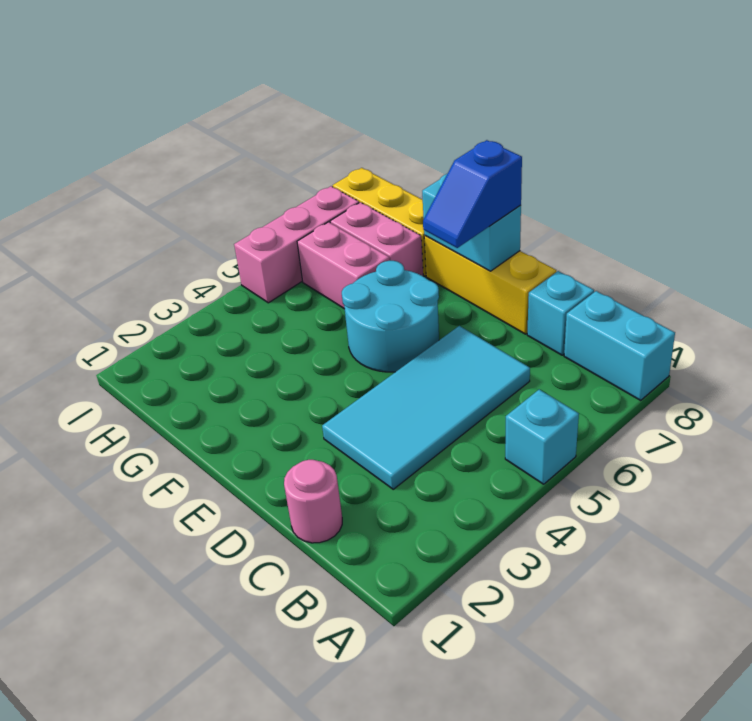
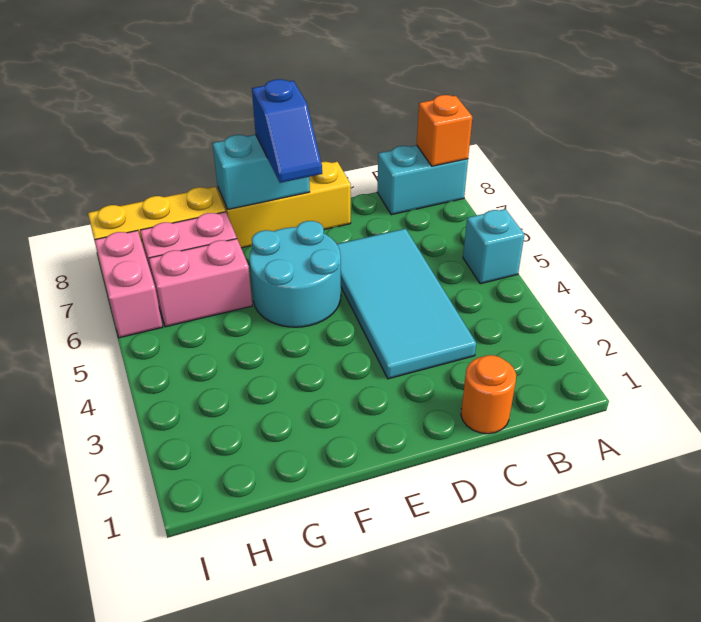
none -> orange brick A8 level 2
pink round brick C1 level 1 -> orange round brick C1 level 1
cyan brick C8 level 1 -> none
pink brick I5:I7 level 1 -> pink brick I6:I7 level 1

